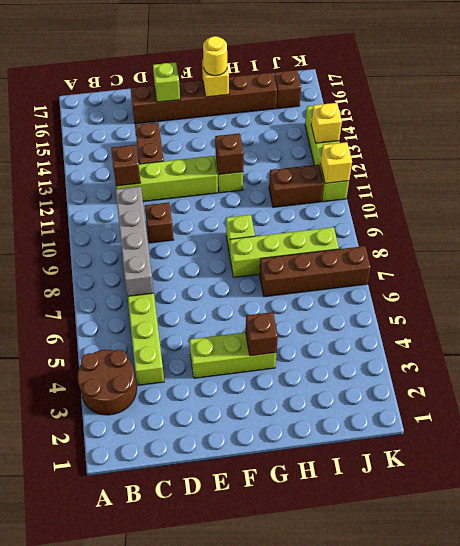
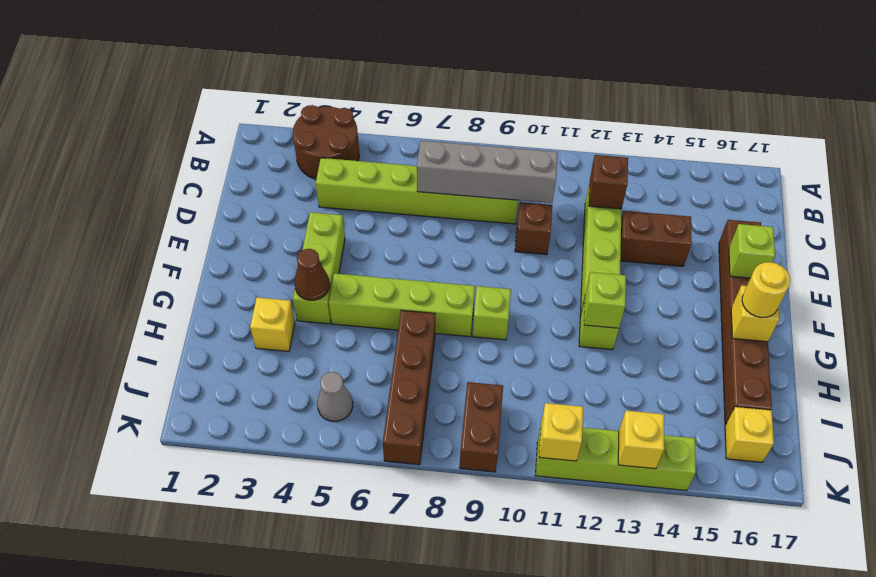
brown brick G4 level 2 -> brown cone G4 level 2
lime brick G8:J8 level 1 -> lime brick G5:G8 level 1
brown brick G12 level 2 -> lime brick G12 level 2
none -> yellow brick H3 level 1
brown brick I11:J11 level 1 -> brown brick J9:K9 level 1
none -> grey cone J5 level 1
brown brick J16 level 1 -> yellow brick J16 level 1

